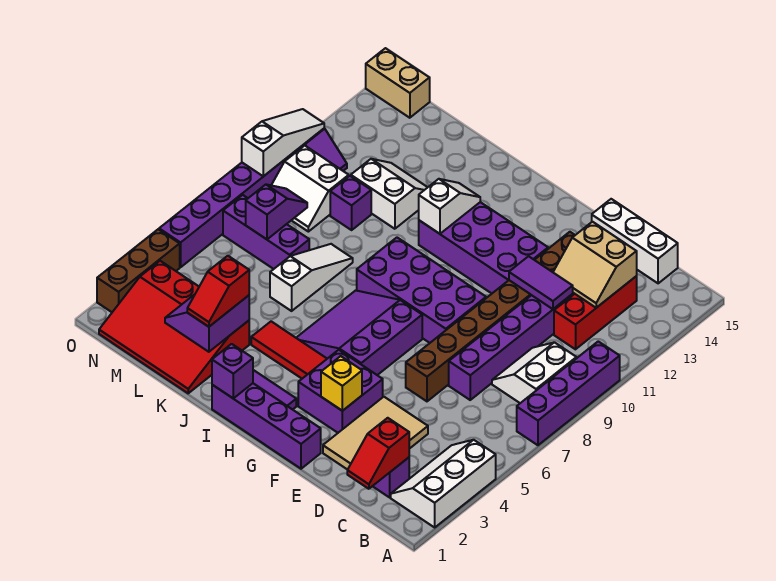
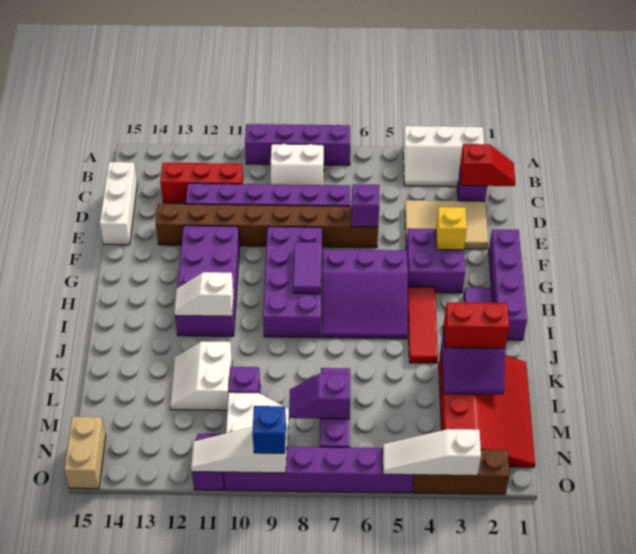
tan slope C12:D13 level 2 top 13 -> none
purple tile D11:E11 level 2 -> purple tile G8:H8 level 2
purple brick I1 level 2 -> purple brick E6 level 2
red slope K2:K3 level 3 top 3 -> red brick K2:K3 level 3
white slope K6:K8 level 1 top 6 -> white slope O3:O5 level 2 top 3
none -> blue brick O9 level 3

